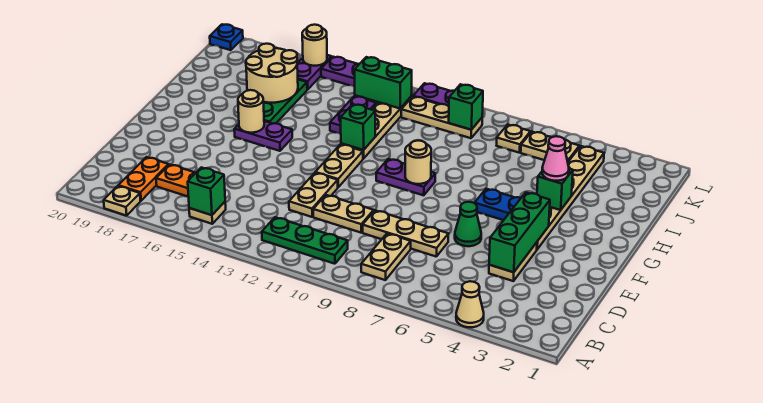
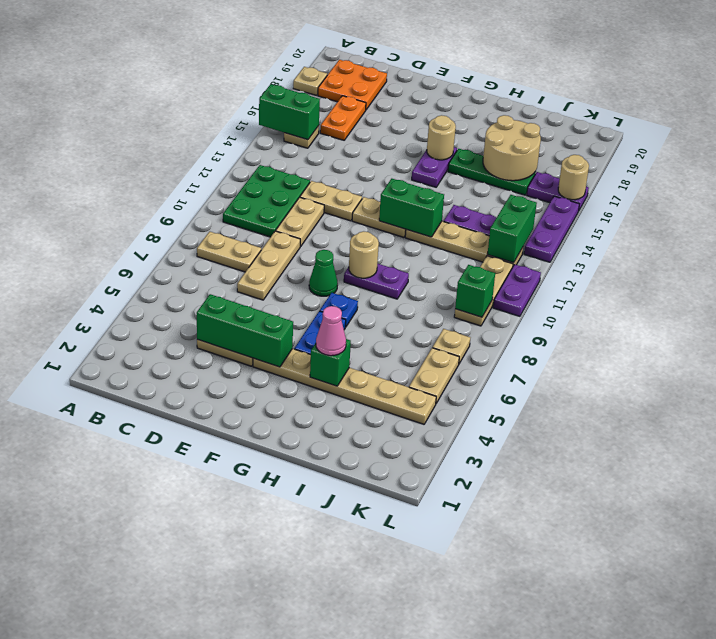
tan cone A4 level 1 -> none
green plate B10:B12 level 1 -> green plate B10:C12 level 1
green brick B15 level 2 -> green brick A15:B15 level 2
orange plate B18:C18 level 1 -> orange plate B18:C19 level 1
green cone E6 level 1 -> green cone F8 level 1
purple plate G9:G10 level 1 -> purple plate G9:H9 level 1
green brick H12 level 2 -> green brick G12:H12 level 2
blue plate L20 level 1 -> blue plate G7 level 1

